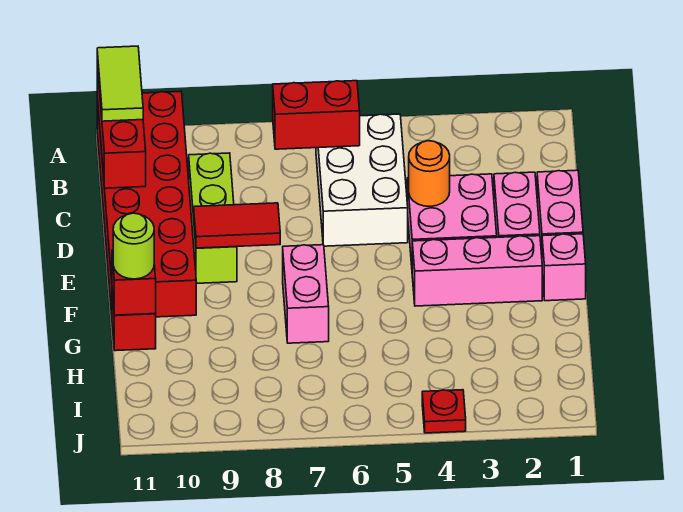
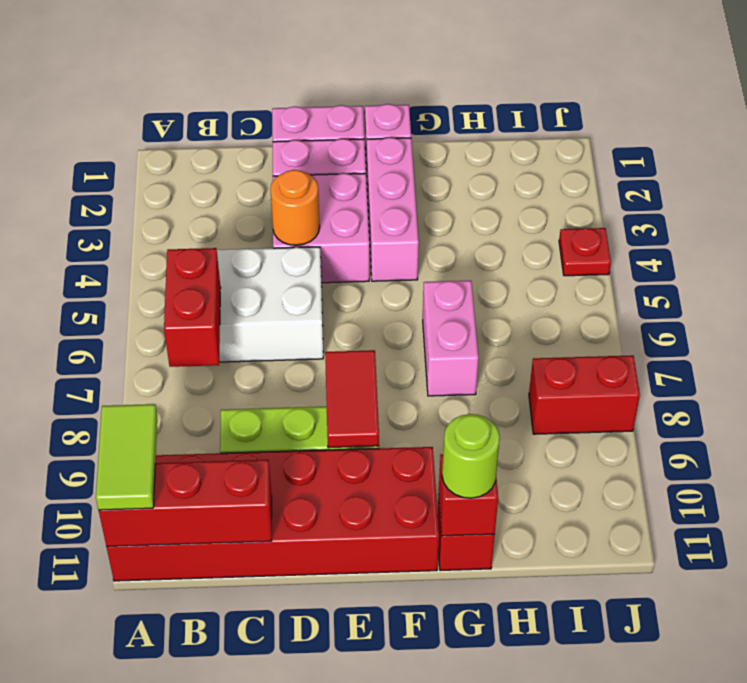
lime tile A11:B11 level 3 -> lime tile A10:A11 level 3
pink brick F7:G7 level 1 -> pink brick G6:G7 level 1
none -> red brick I8:J8 level 1

